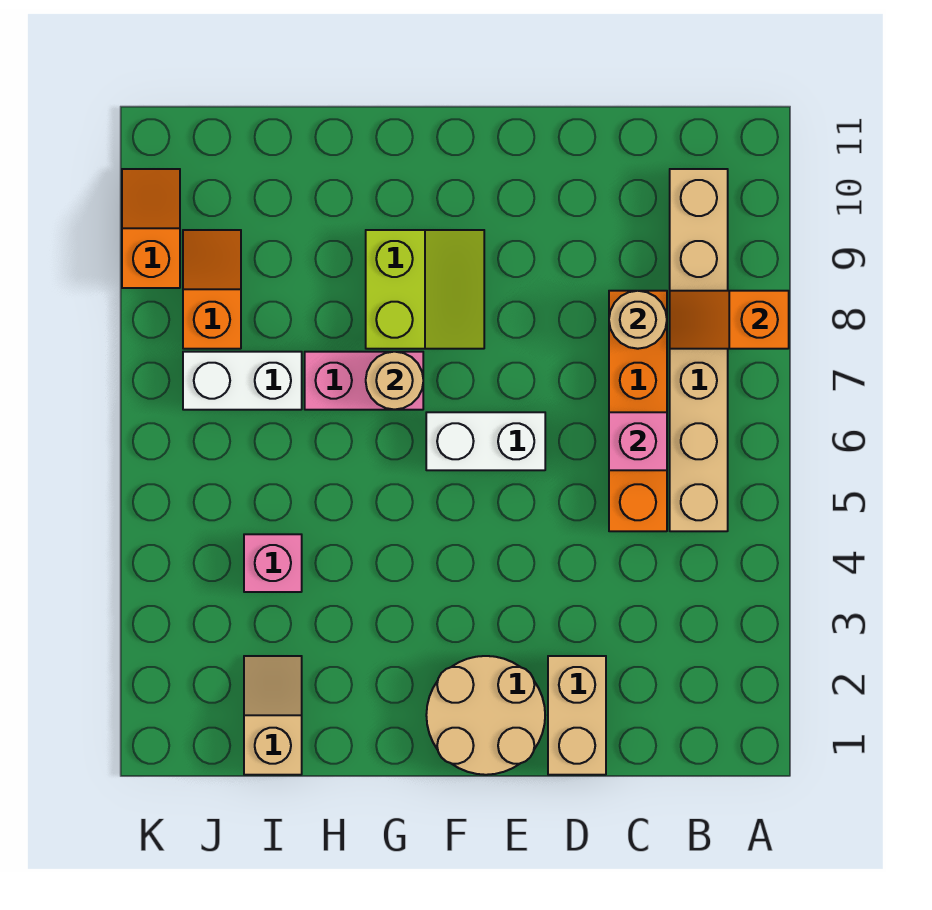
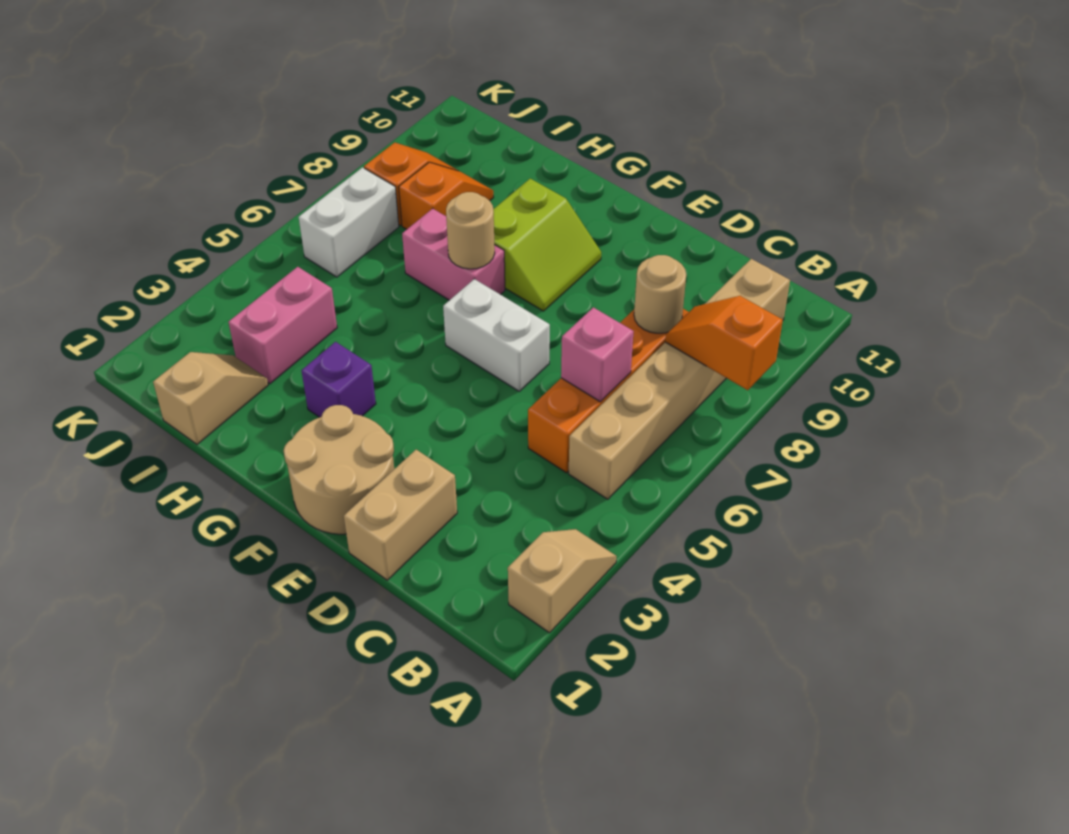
none -> tan slope A2:A3 level 1 top 2
none -> purple brick G3 level 1
pink brick I4 level 1 -> pink brick I3:I4 level 1
white brick I7:J7 level 1 -> white brick J6:J7 level 1
orange slope K9:K10 level 1 top 9 -> orange slope I8:I9 level 1 top 8

